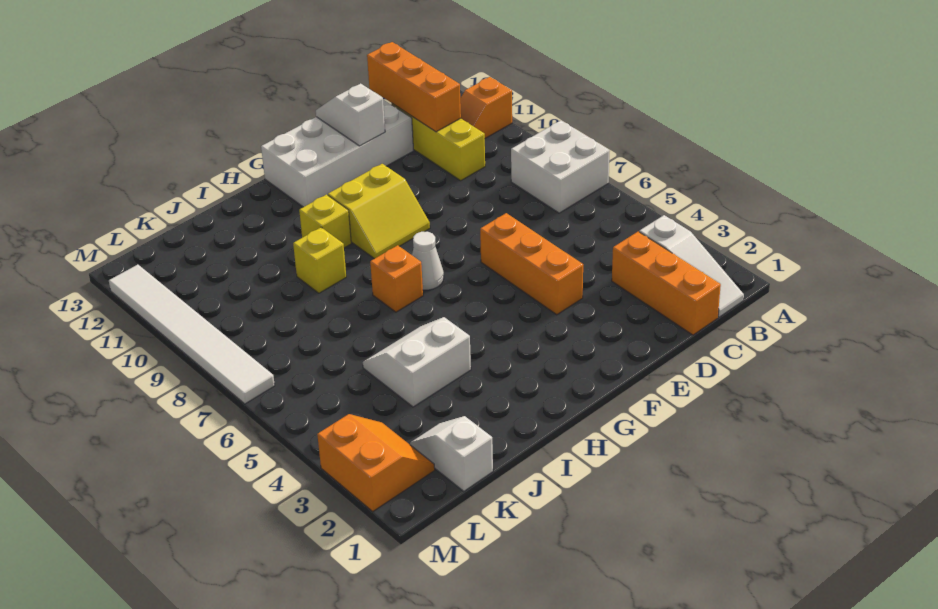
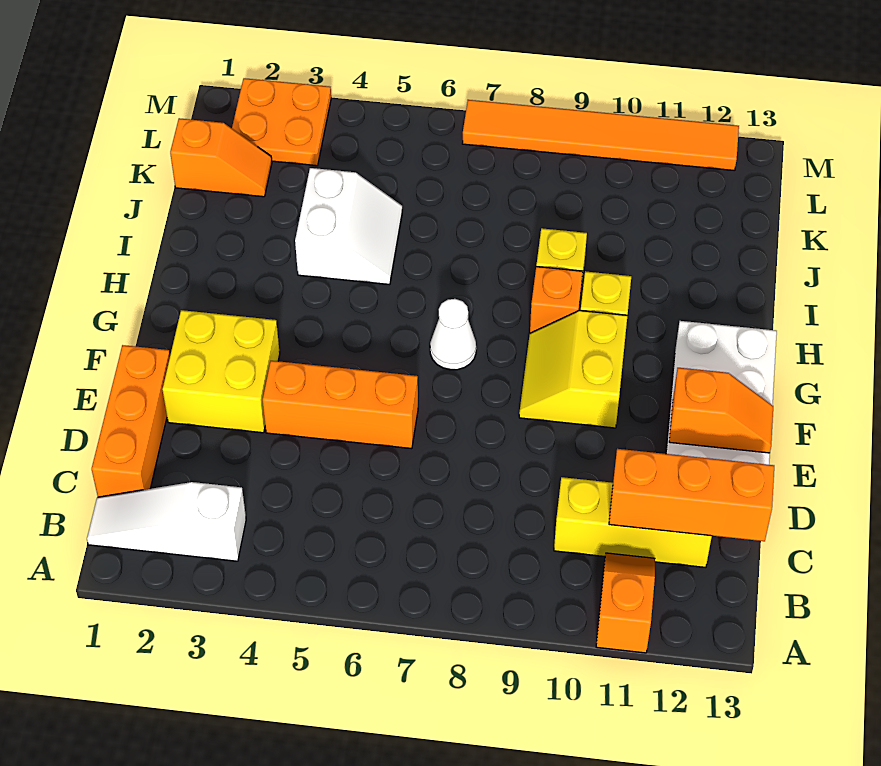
white brick A7:B8 level 1 -> none
orange brick C1:C3 level 1 -> orange brick C1:E1 level 1
none -> yellow brick E2:F3 level 1
white slope E12:E13 level 2 top 12 -> orange slope E12:E13 level 2 top 12
orange brick H7 level 1 -> orange brick H9 level 1
white slope K1:K2 level 1 top 1 -> orange slope K1:K2 level 1 top 1
orange slope L2:M3 level 1 top M -> orange plate L2:M3 level 1
white tile M7:M12 level 1 -> orange tile M7:M12 level 1

